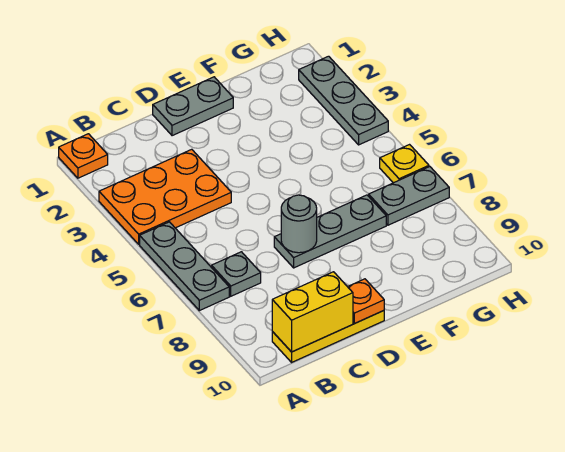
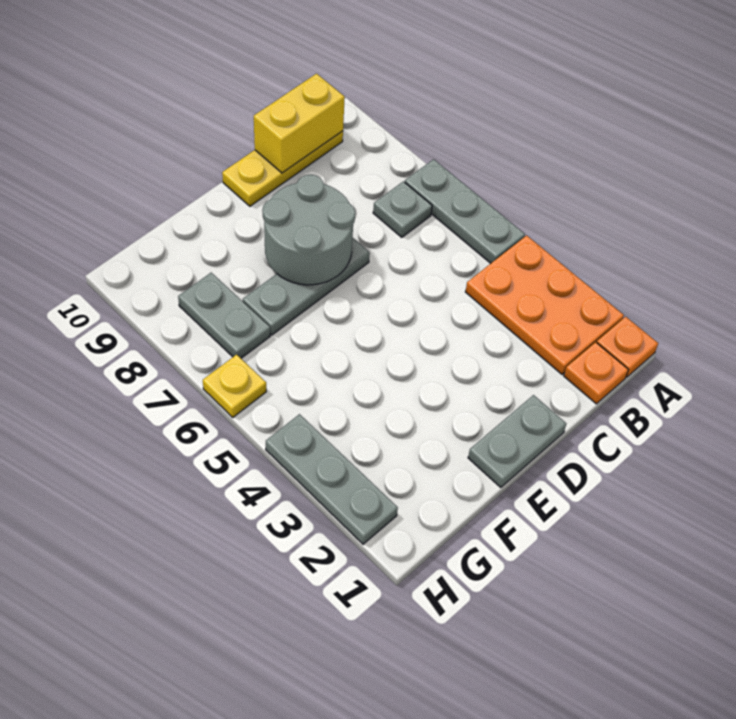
orange plate A3:C4 level 1 -> orange plate A2:B4 level 1
grey round brick D7 level 2 -> grey round brick D7:E8 level 2
orange plate D10 level 2 -> orange plate B1 level 1
grey plate G7:H7 level 1 -> grey plate G7:G8 level 1

